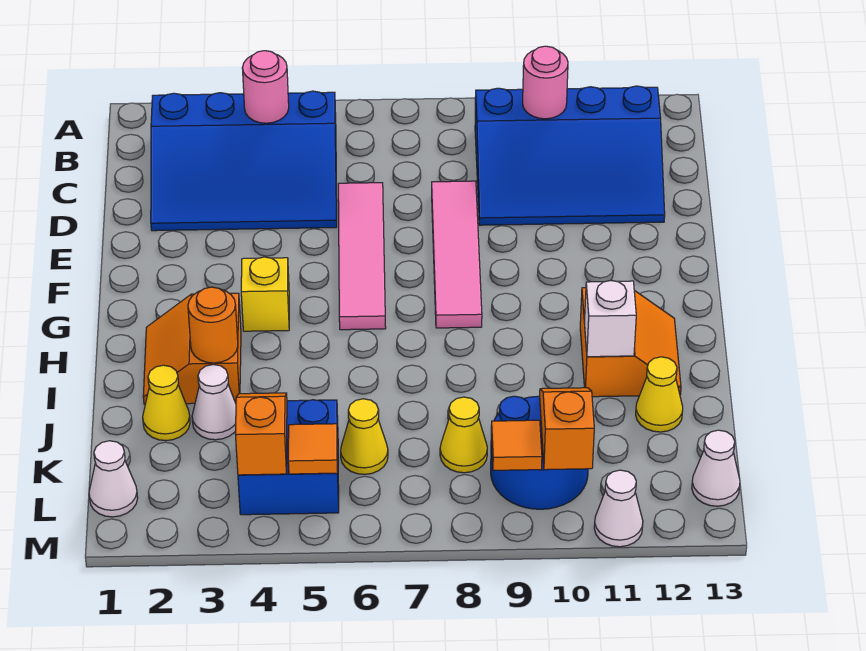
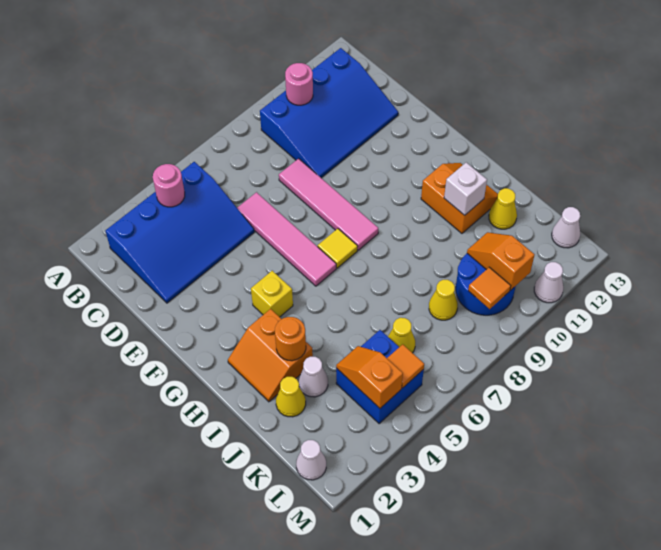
none -> yellow tile G7 level 1

